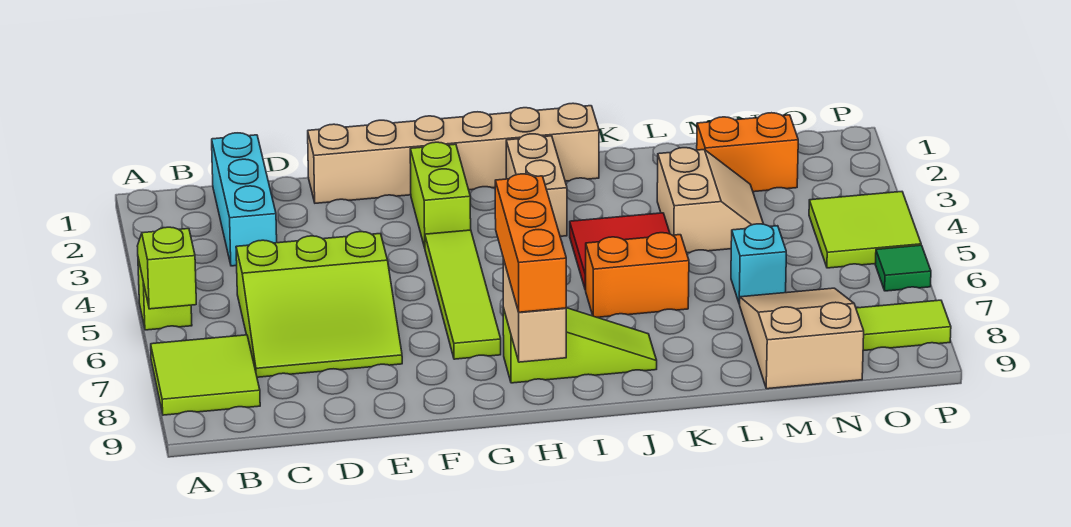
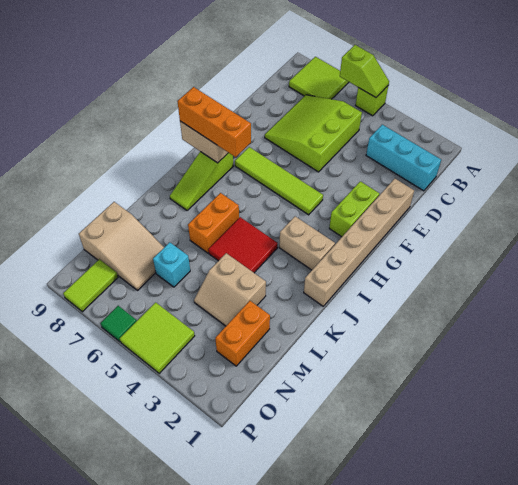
lime brick G2:G3 level 1 -> lime brick F2:G2 level 1

